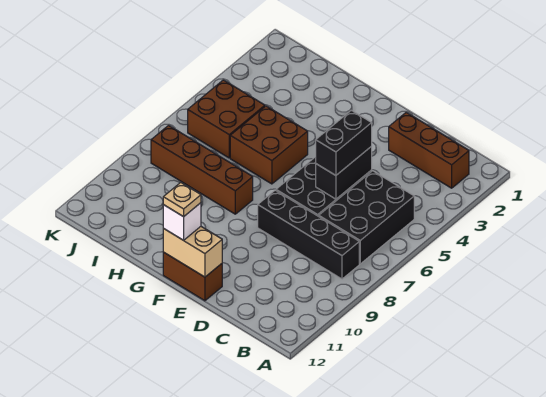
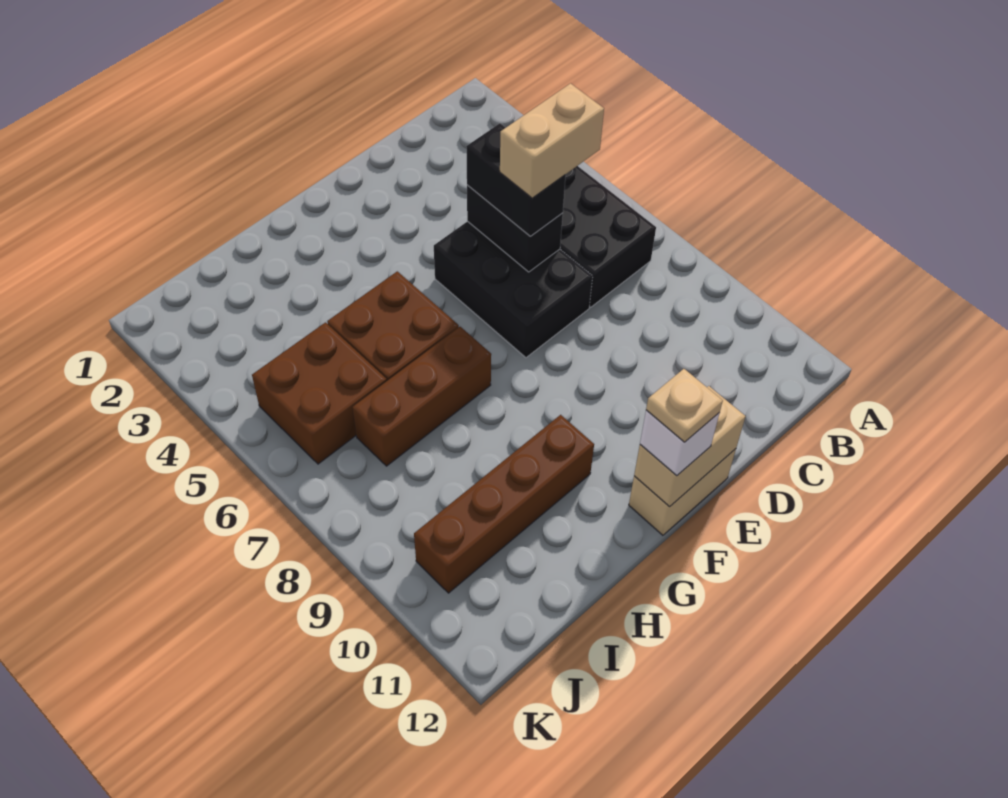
brown brick B2:D2 level 1 -> brown brick G7:I7 level 1
black brick B8:E8 level 1 -> none
none -> tan brick C6:D6 level 4
brown brick E12:F12 level 1 -> tan brick E12:F12 level 1
brown brick G8:J8 level 1 -> brown brick G10:J10 level 1

